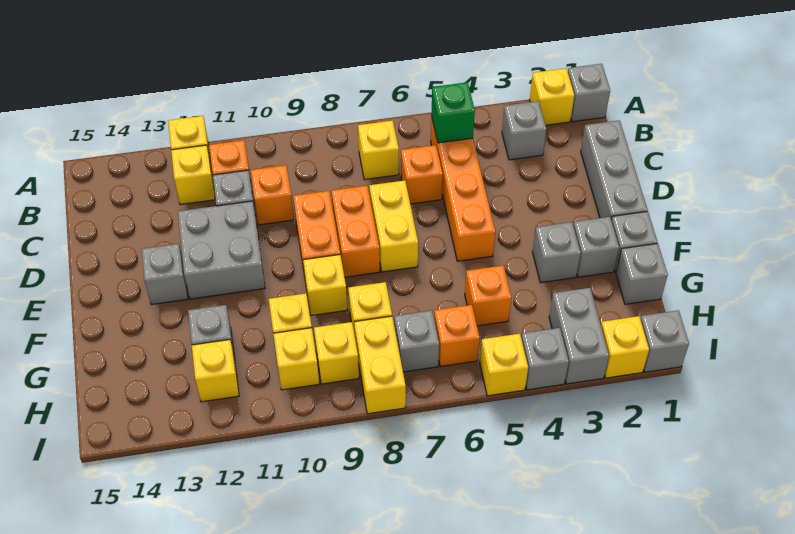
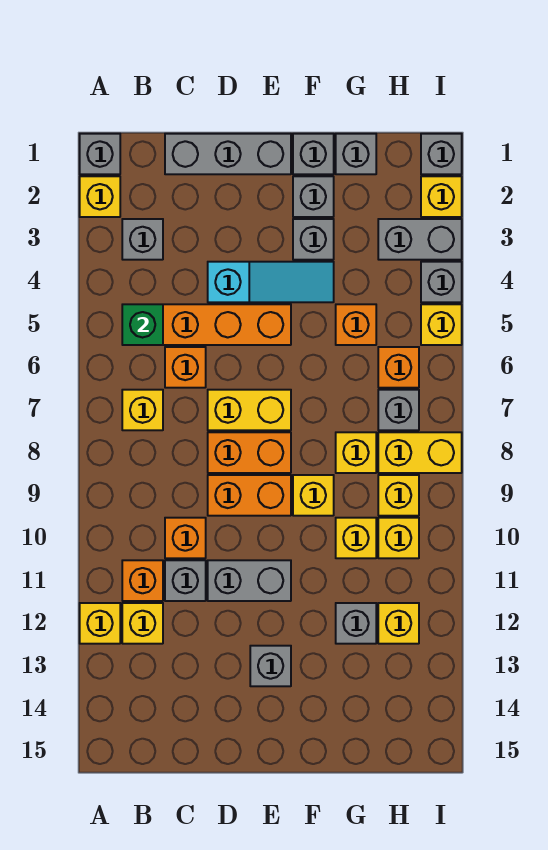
none -> cyan slope D4:F4 level 1 top D
grey brick D11:E12 level 1 -> grey brick D11:E11 level 1

